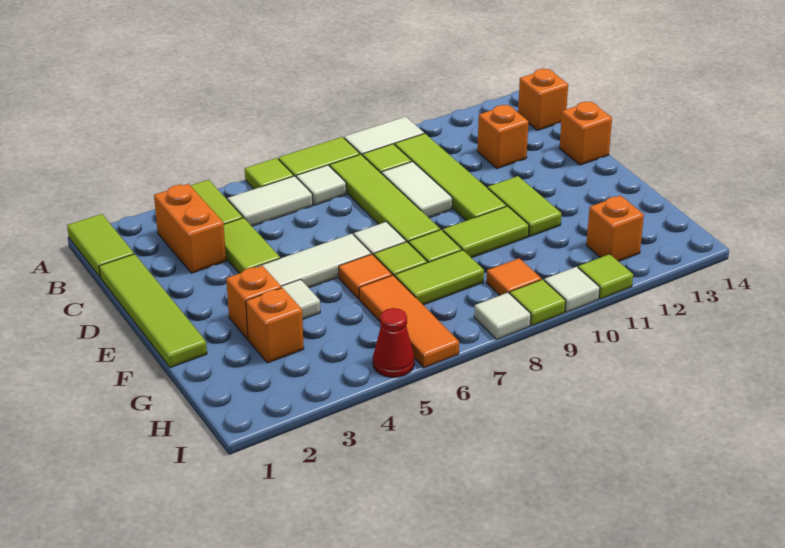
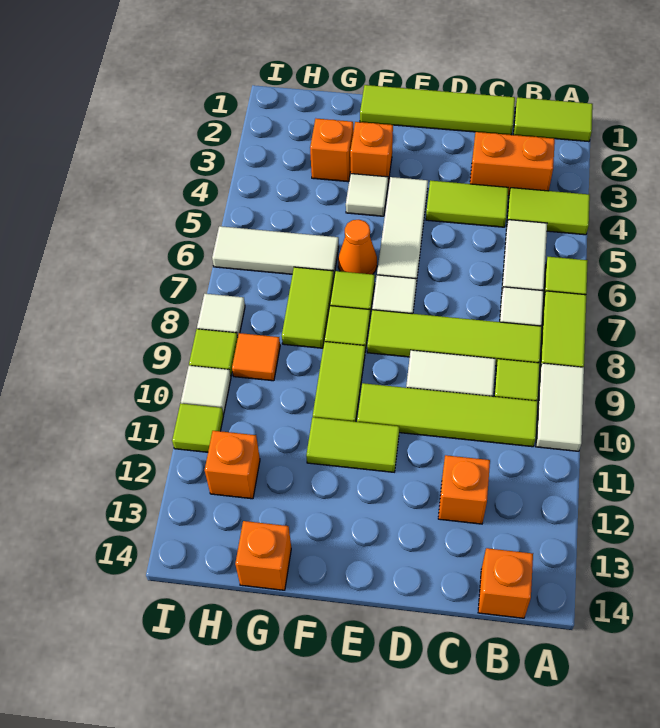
orange brick D14 level 1 -> orange brick G14 level 1
orange tile F6 level 1 -> orange cone F6 level 1
orange tile G6:I6 level 1 -> white tile G6:I6 level 1
red cone I5 level 1 -> none

